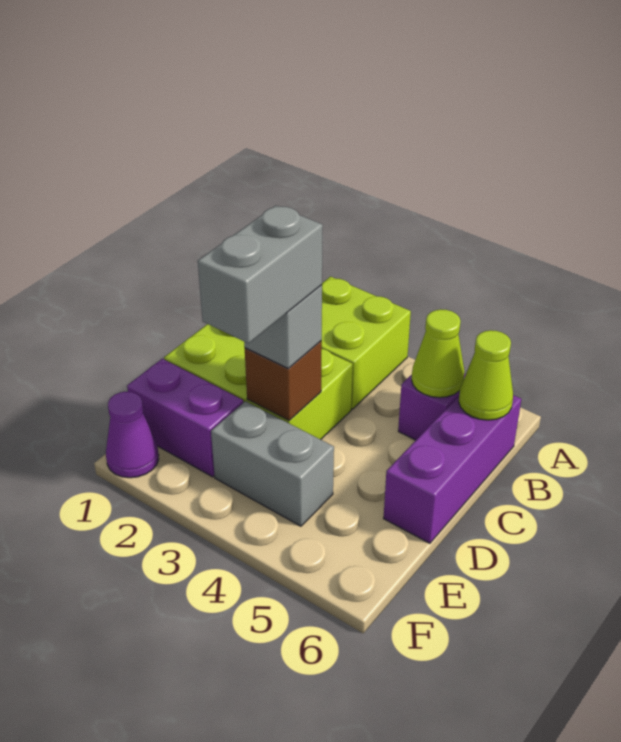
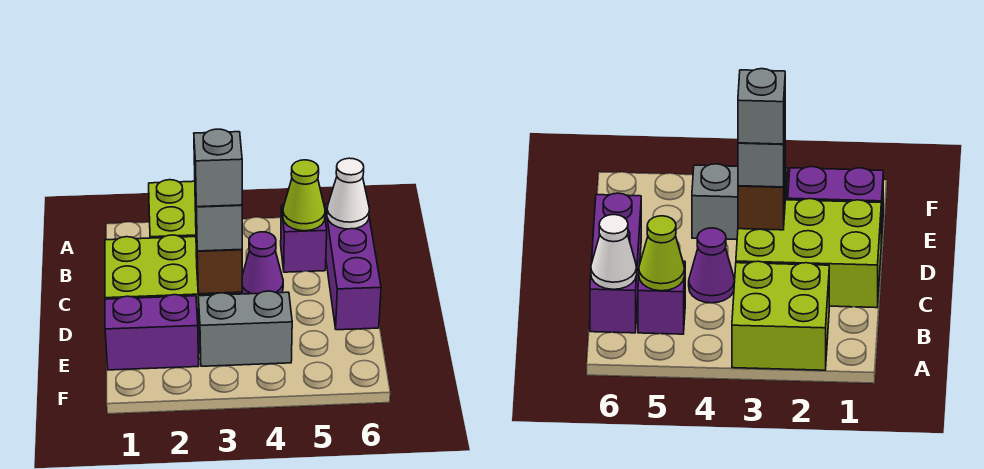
lime cone B6 level 2 -> white cone B6 level 2
grey brick D3:E3 level 4 -> grey brick D3 level 4
purple cone F1 level 1 -> purple cone C4 level 1

